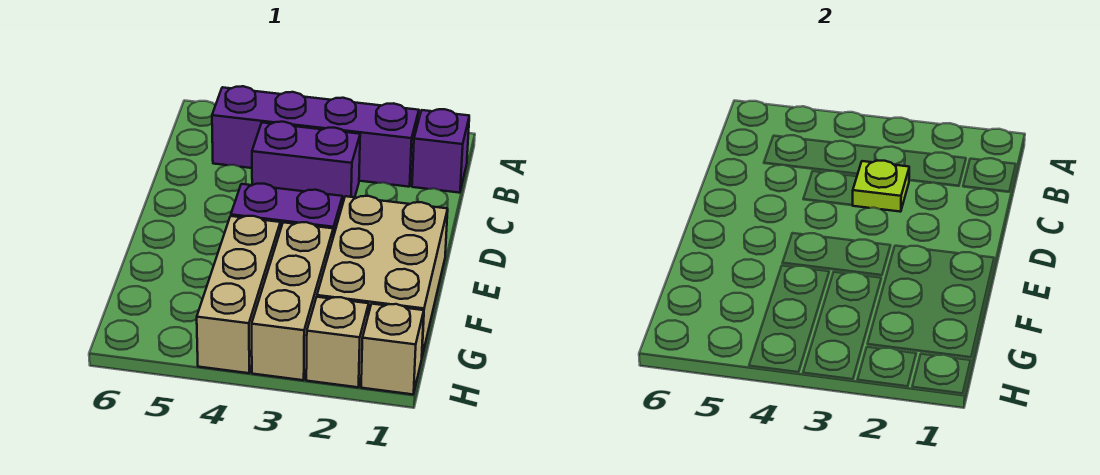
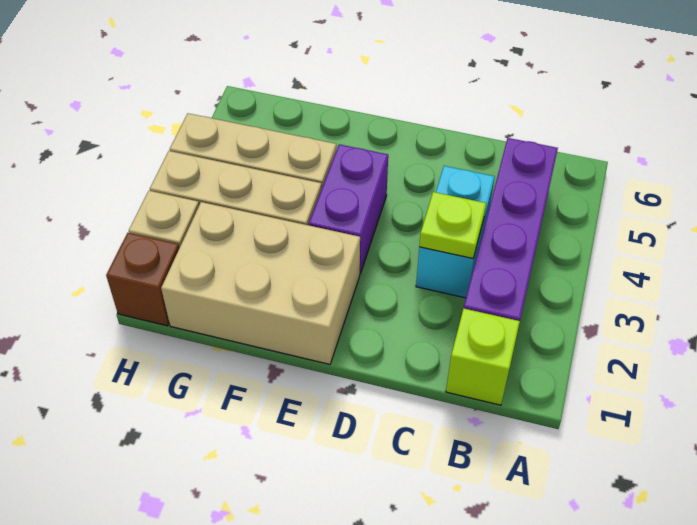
purple brick B1 level 1 -> lime brick B1 level 1
purple brick C3:C4 level 1 -> cyan brick C3:C4 level 1
tan brick H1 level 1 -> brown brick H1 level 1

